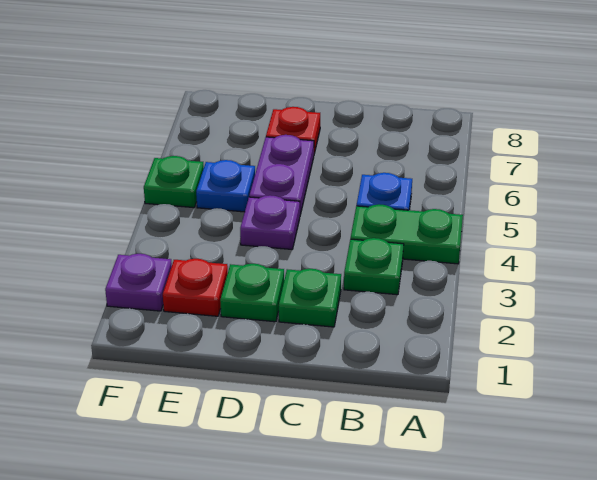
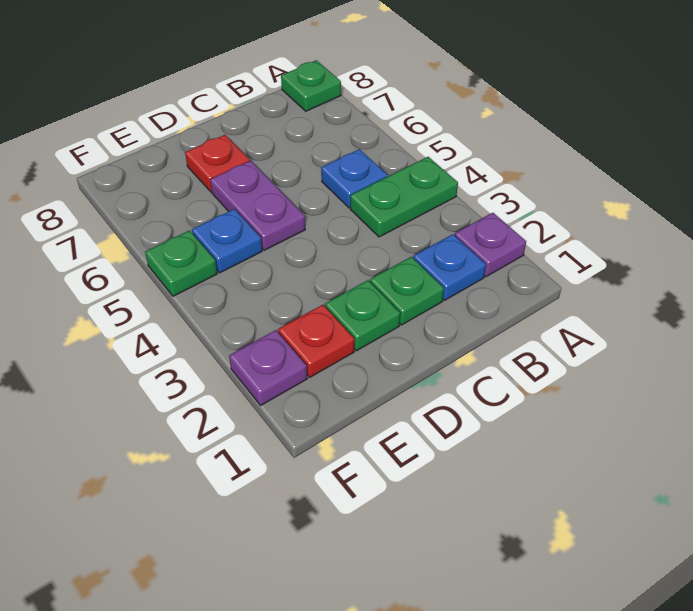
none -> blue plate B2 level 1
green plate B3 level 1 -> green plate A8 level 1
purple plate D4 level 1 -> purple plate A2 level 1

